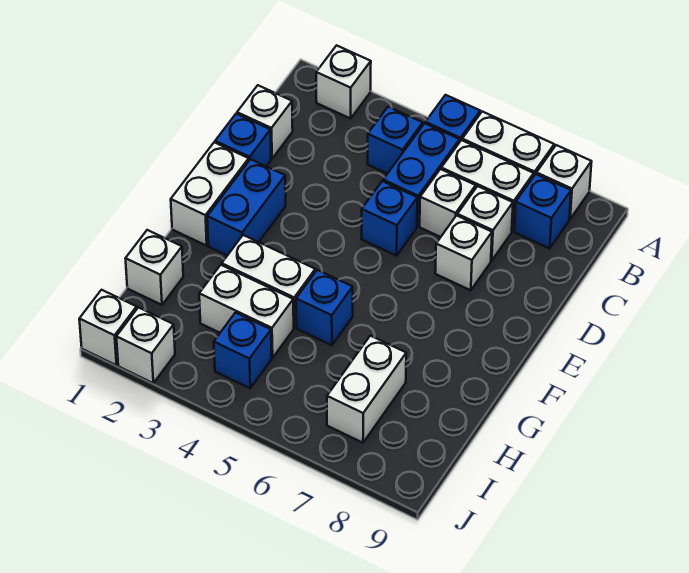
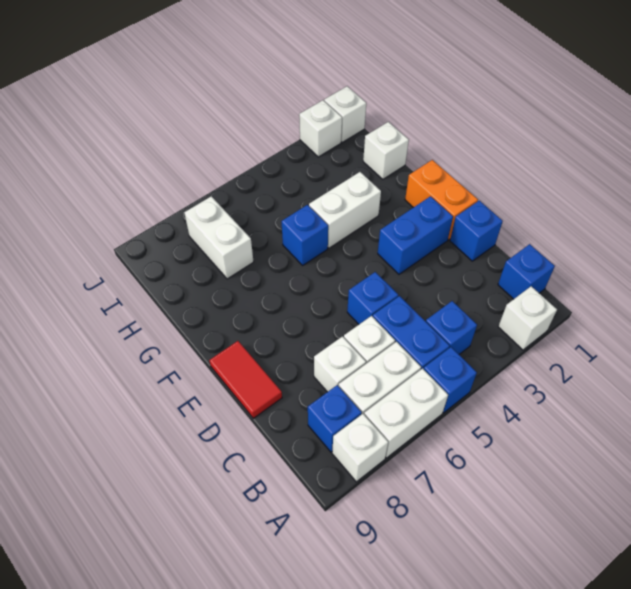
white brick C1 level 1 -> none
white brick D7 level 1 -> none
none -> red tile D9:E9 level 1
white brick E1:F1 level 1 -> orange brick E1:F1 level 1
blue brick E2:F2 level 1 -> blue brick E2:E3 level 1
white brick H3:H4 level 1 -> none
blue brick I4 level 1 -> blue brick B1 level 1

